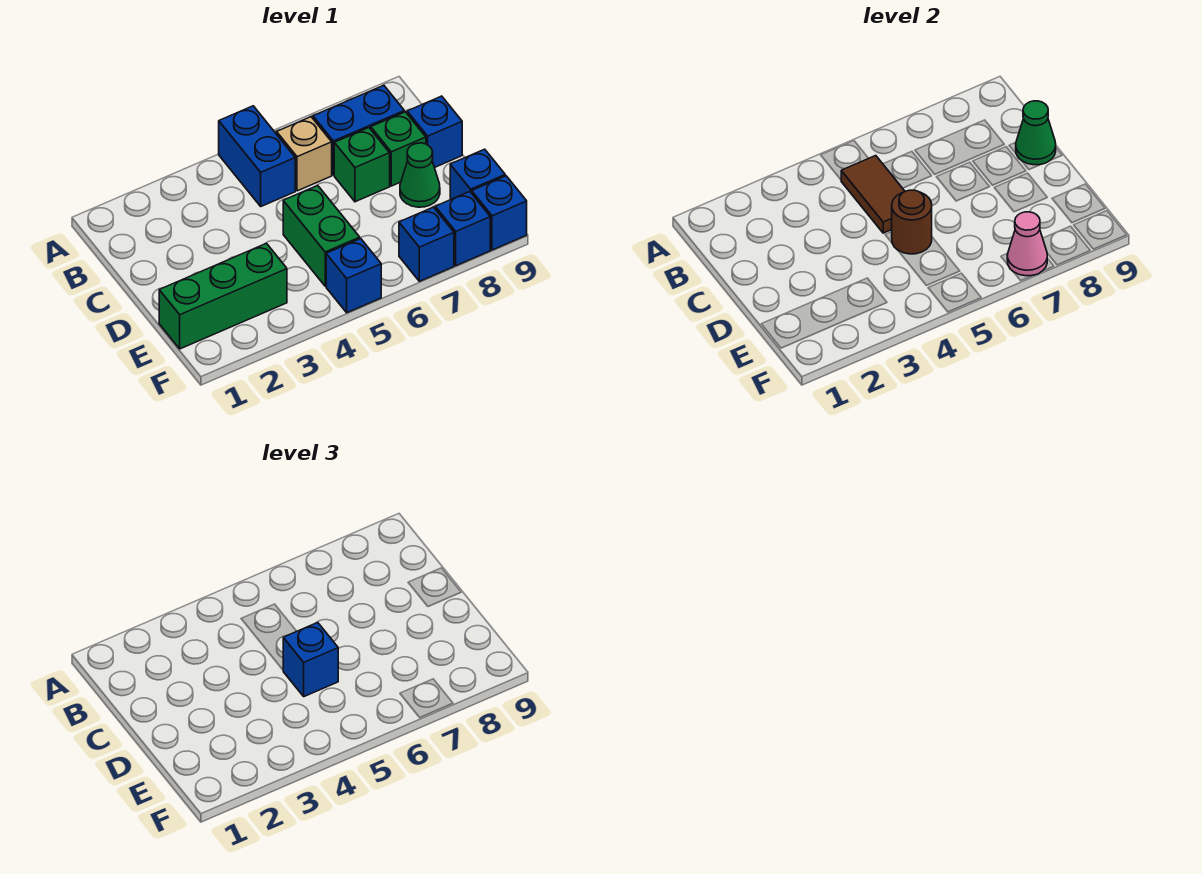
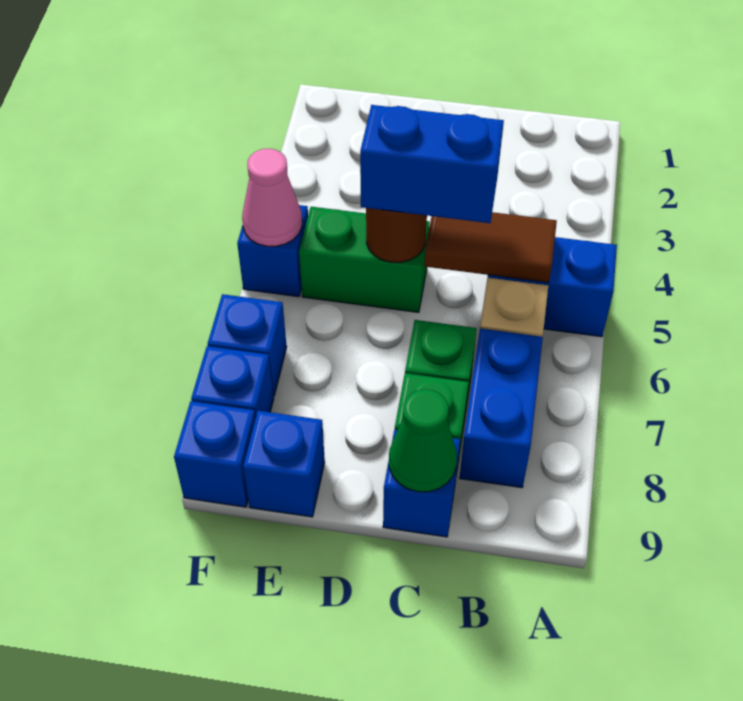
blue brick D5 level 3 -> blue brick C5:D5 level 3
green cone D8 level 1 -> none
green brick E1:E3 level 1 -> none
pink cone F7 level 2 -> pink cone F5 level 2

